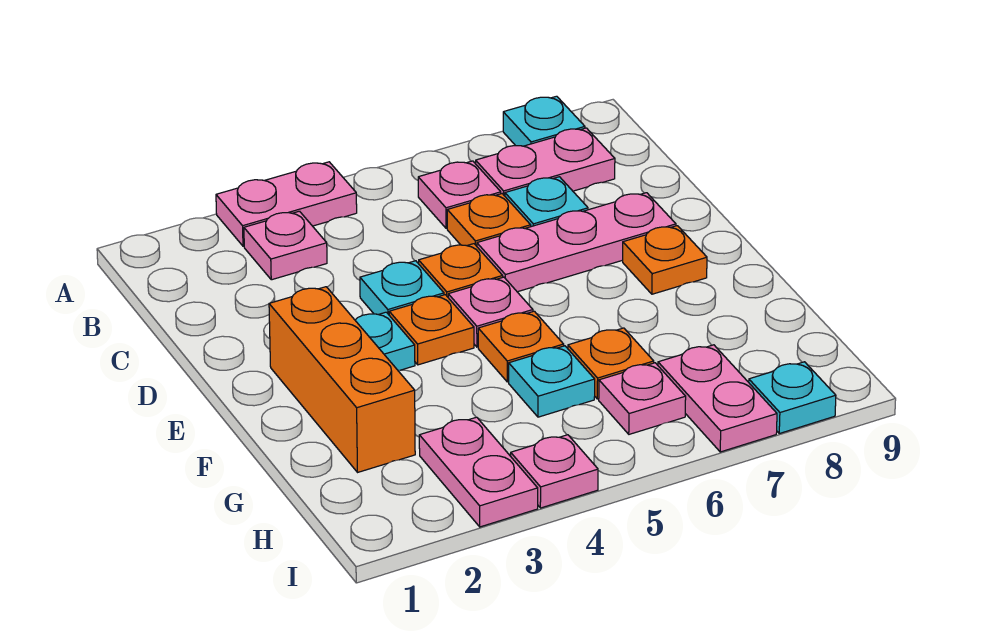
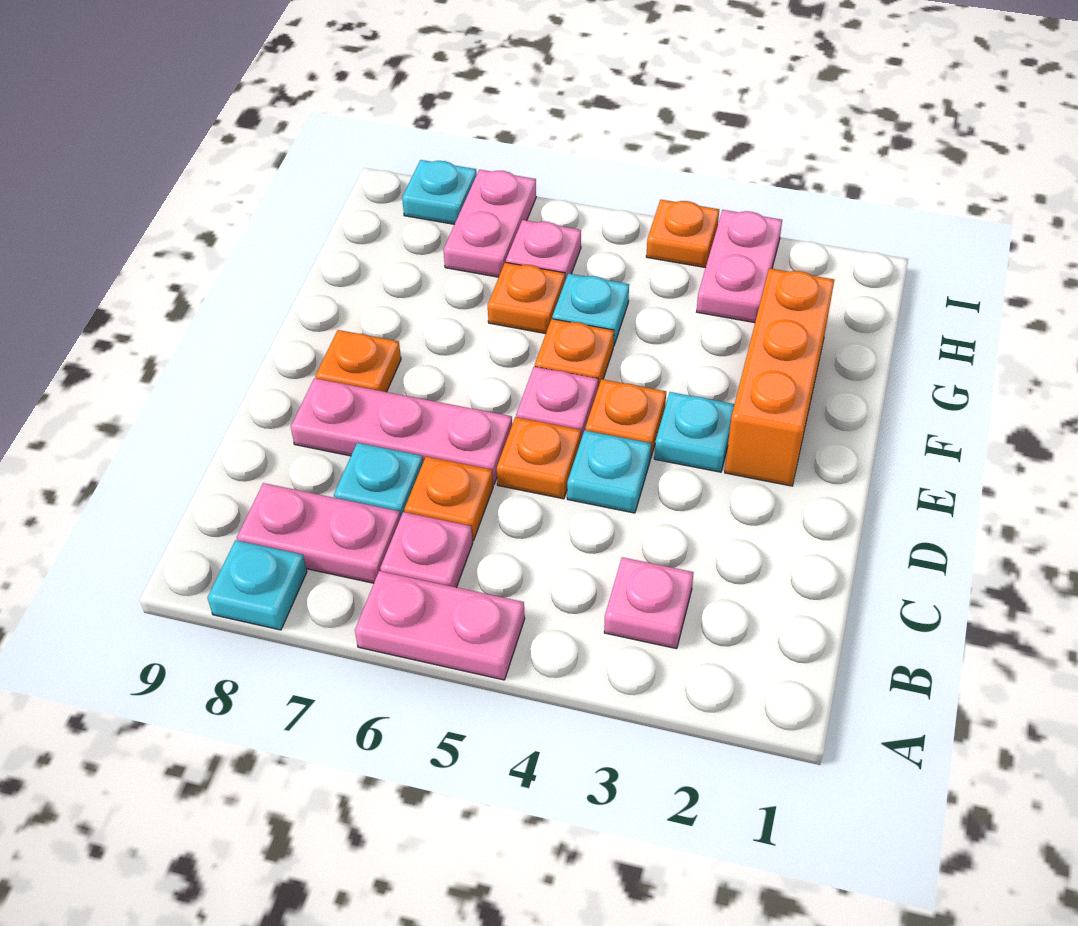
pink plate A3:A4 level 1 -> pink plate A5:A6 level 1
pink plate I4 level 1 -> orange plate I4 level 1

